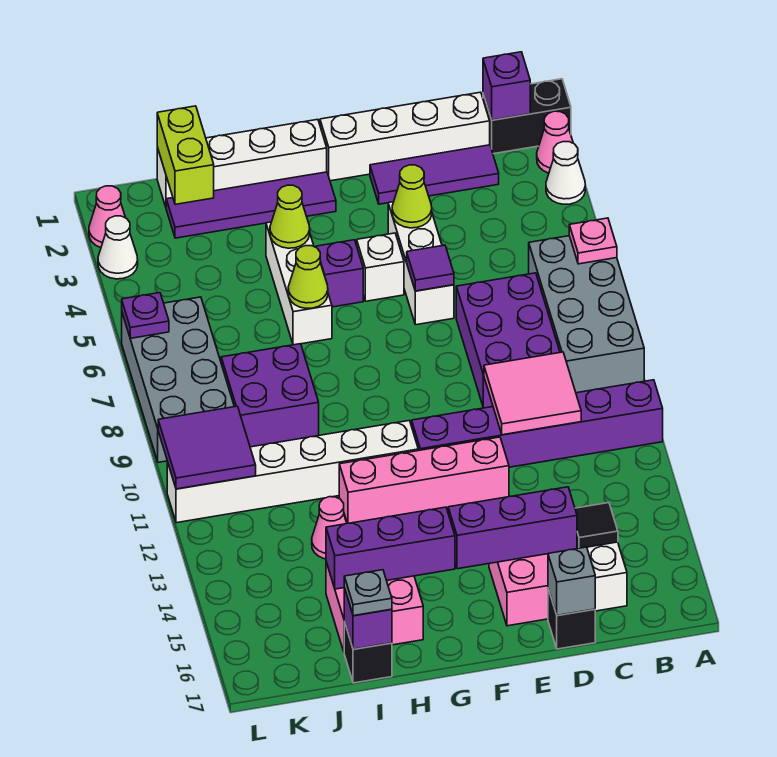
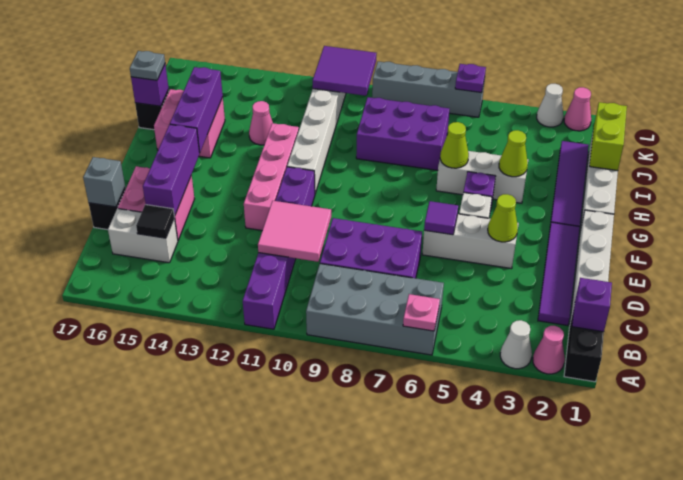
purple tile C2:E2 level 1 -> purple tile C2:F2 level 1
purple brick I8:J9 level 1 -> purple brick I7:J9 level 1
lime brick J1:J2 level 2 -> lime brick I1:J1 level 2
grey brick K6:L9 level 1 -> grey brick L6:L9 level 1

